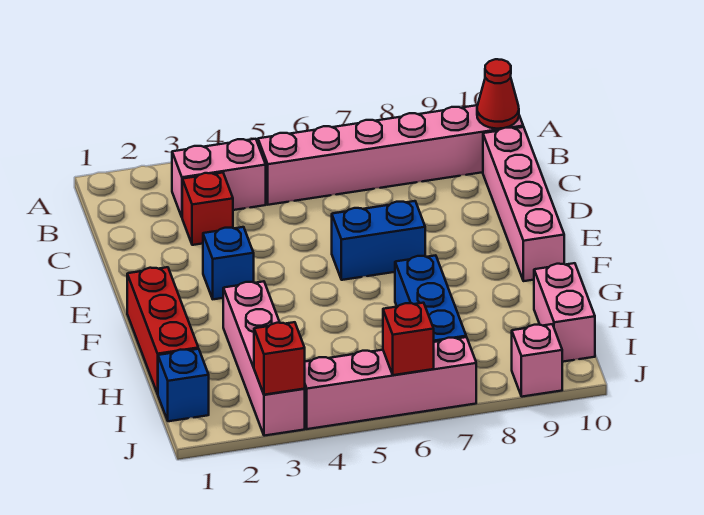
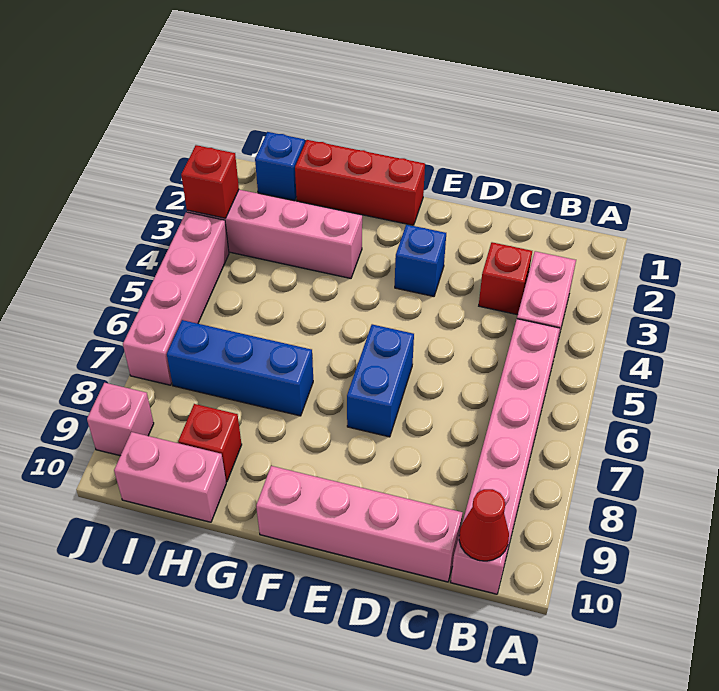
red brick J6 level 2 -> red brick H9 level 1

